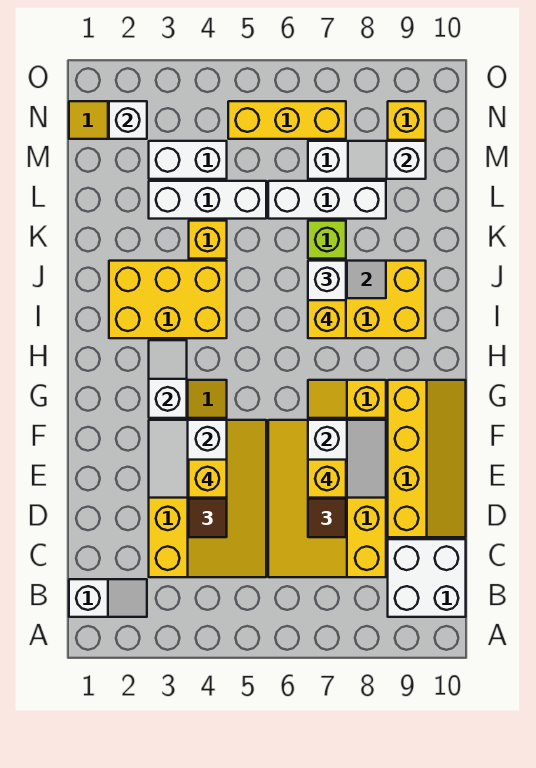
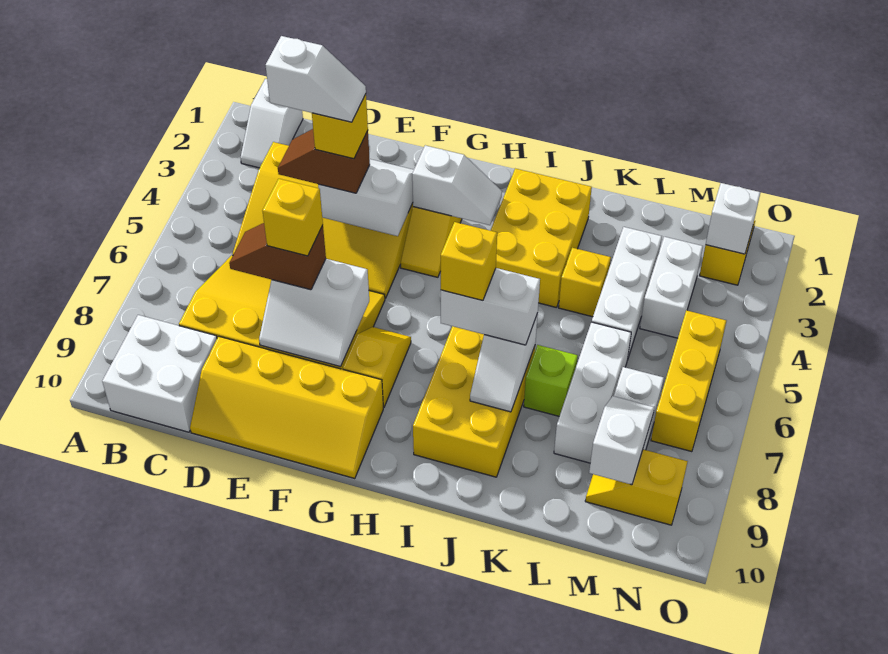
none -> white slope D4:E4 level 5 top D

